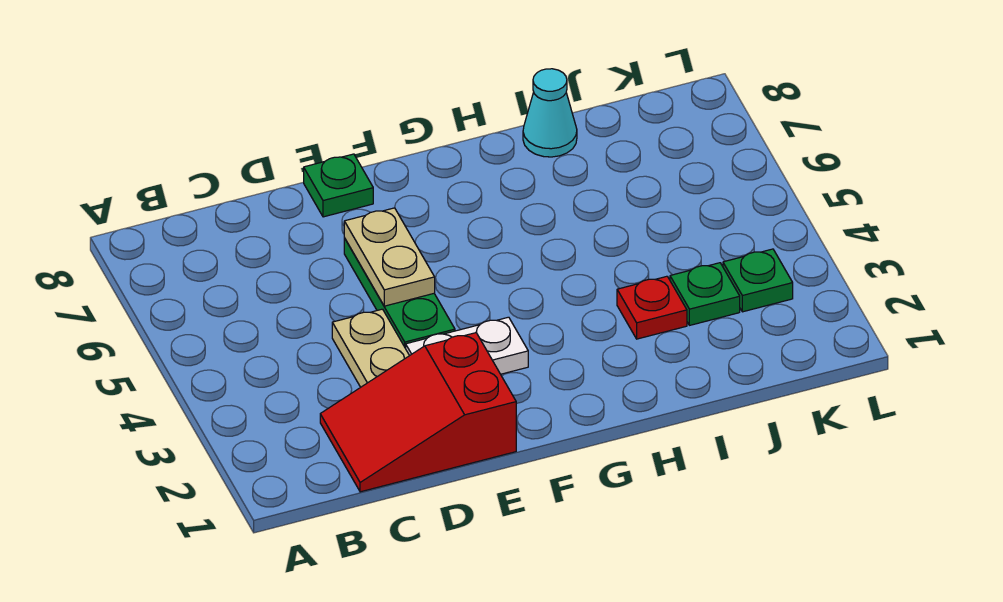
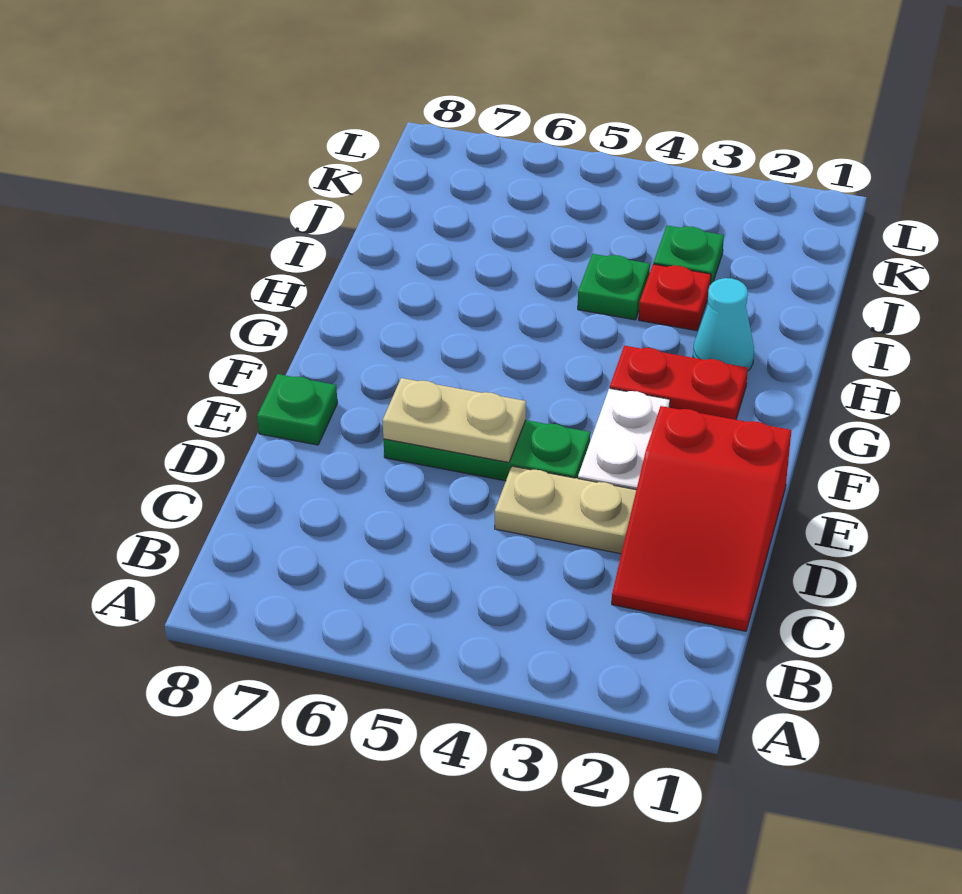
none -> red plate G2:G3 level 1
cyan cone I8 level 1 -> cyan cone H2 level 1
green plate K3 level 1 -> green plate I4 level 1

